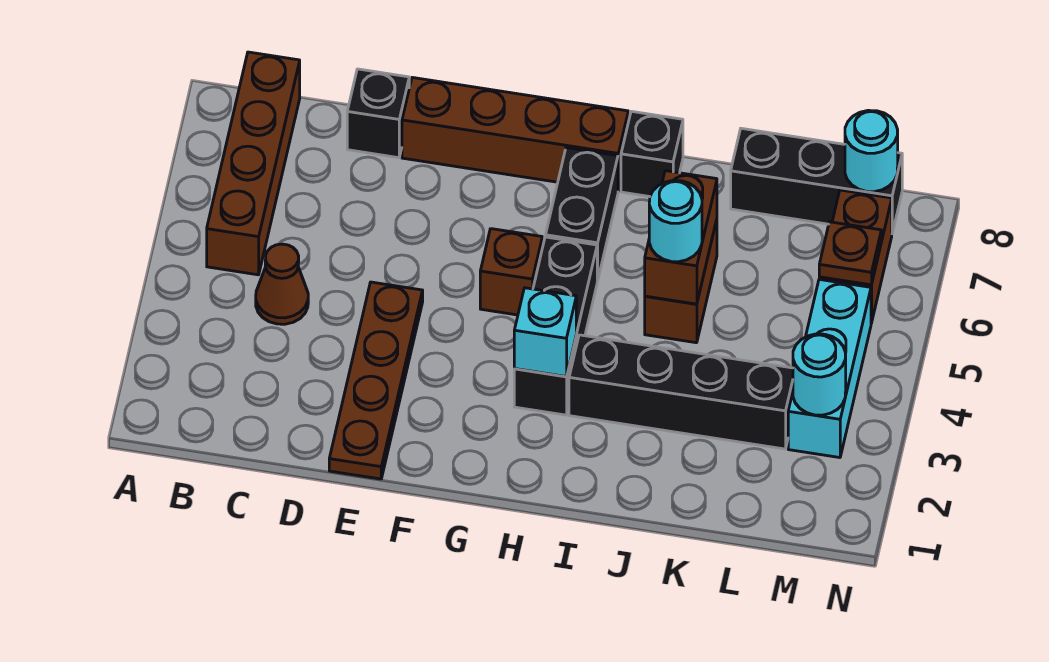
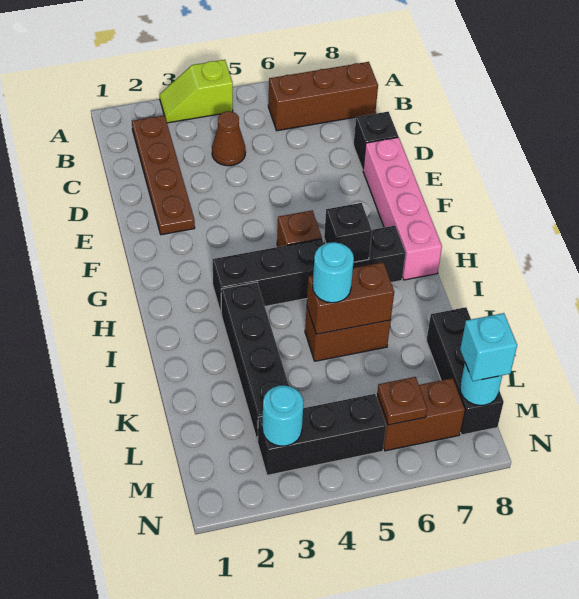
none -> lime slope A3:A4 level 1 top 4
brown brick B5:B8 level 1 -> brown brick B6:B8 level 1
brown plate E1:E4 level 1 -> brown plate B2:E2 level 1
brown brick E8:H8 level 1 -> pink brick E8:H8 level 1
cyan brick H3 level 2 -> cyan brick M8 level 3
black brick I8 level 1 -> black brick H6 level 2
cyan brick M3:M5 level 1 -> black brick M3:M5 level 1

